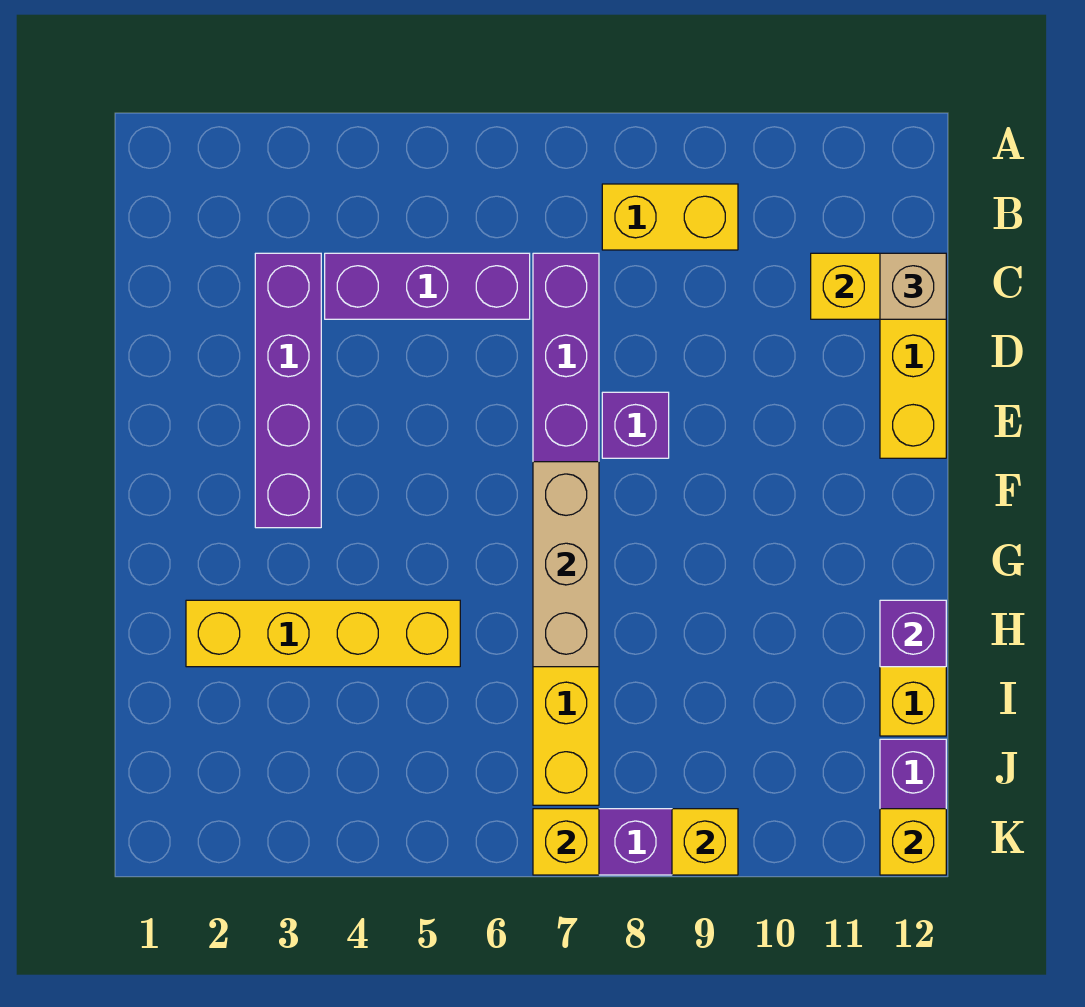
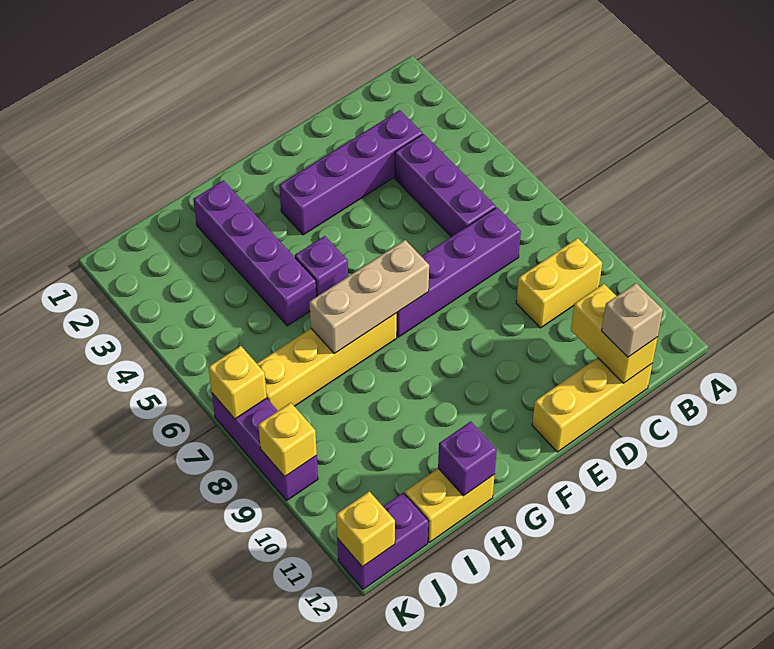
yellow brick B8:B9 level 1 -> yellow brick B9:C9 level 1
purple brick E8 level 1 -> purple brick G5 level 1
yellow brick H2:H5 level 1 -> purple brick H2:H5 level 1

